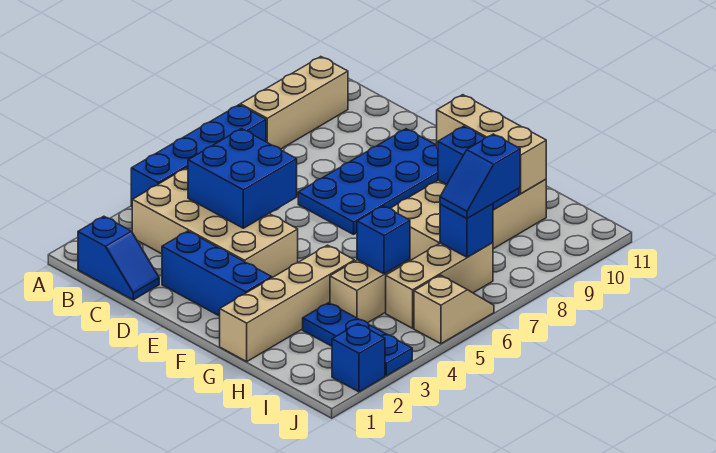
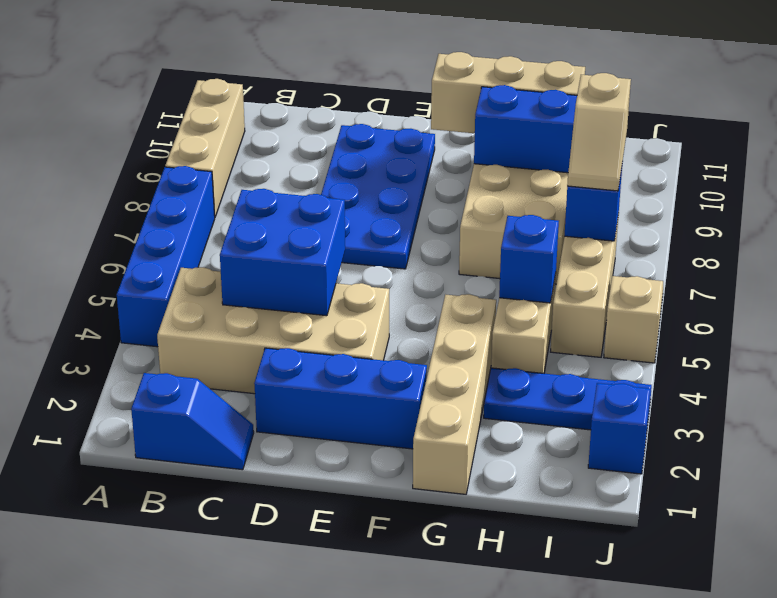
blue slope I7:I8 level 3 top 8 -> tan slope I7:I8 level 3 top 8

